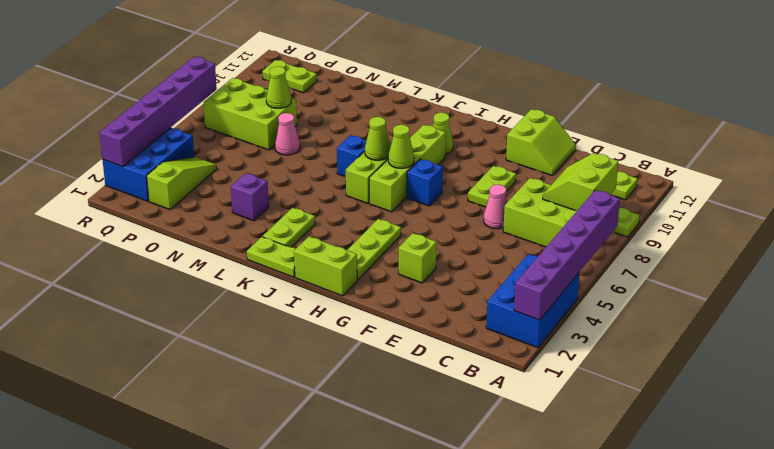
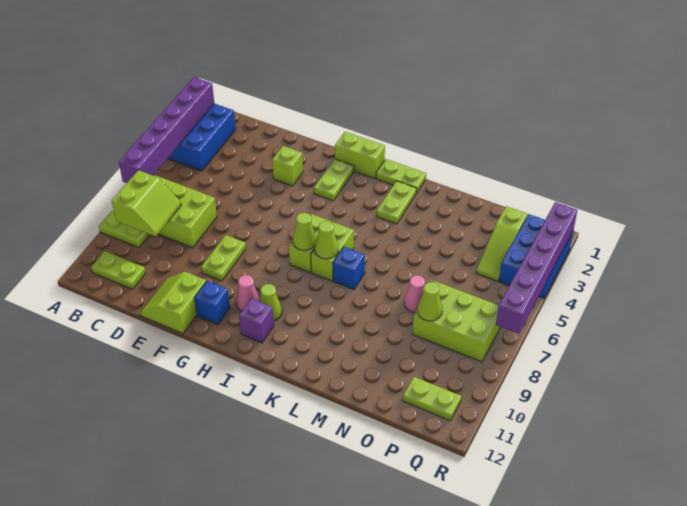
pink cone E7 level 1 -> pink cone H10 level 1
lime plate H2:H4 level 1 -> lime plate H2:H3 level 1
blue brick H7 level 1 -> blue brick G11 level 1
lime brick I6:I9 level 1 -> lime brick I6:I7 level 1
purple brick M3 level 1 -> purple brick I11 level 1

